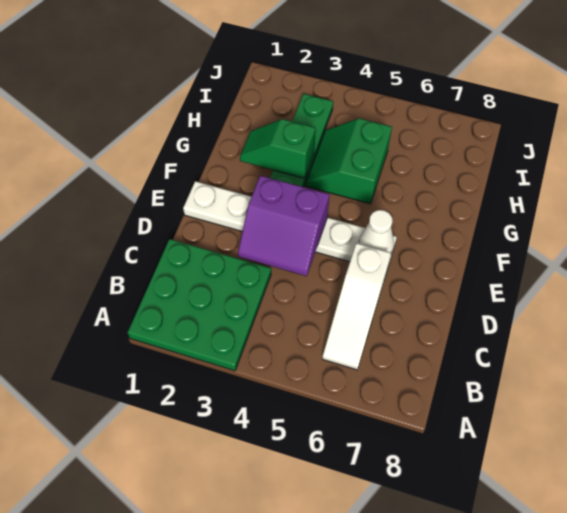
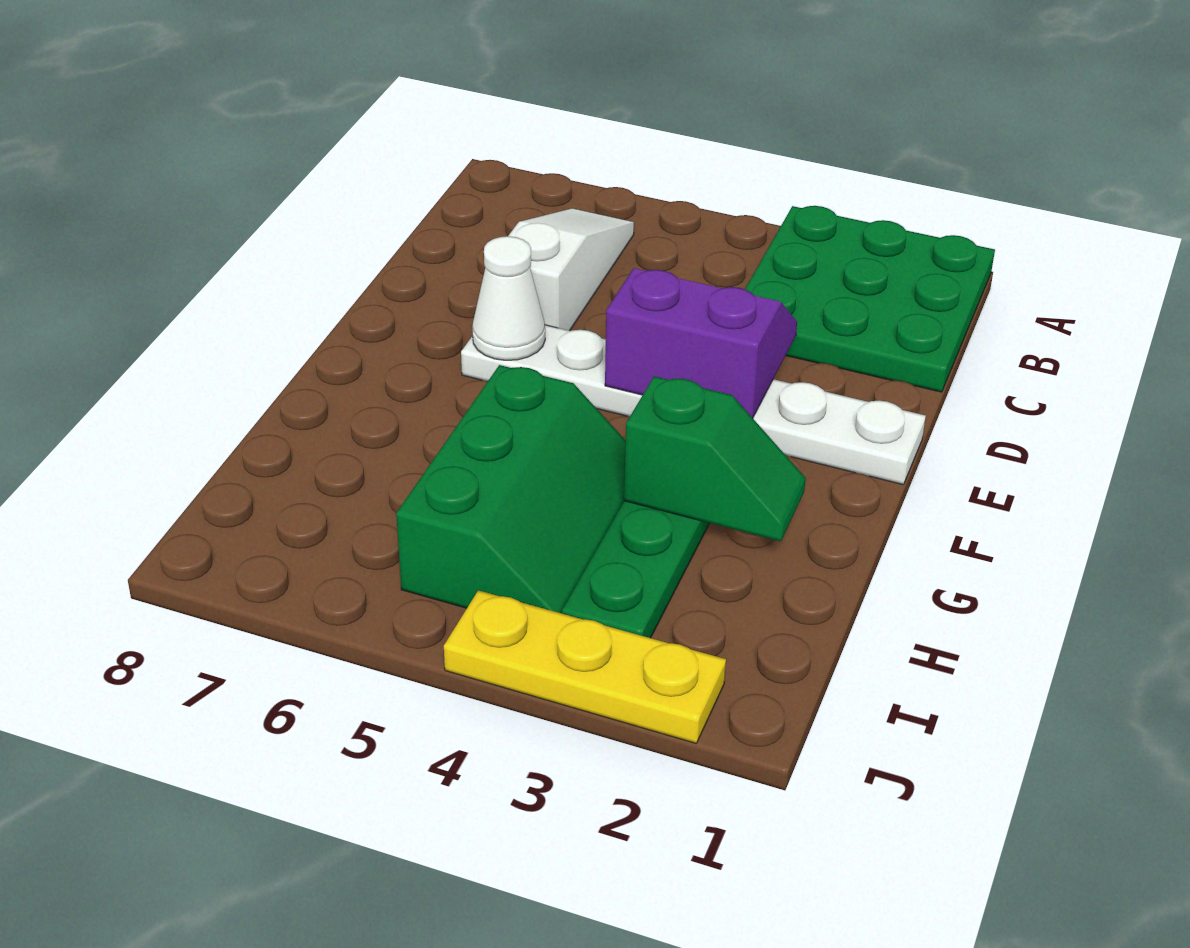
green slope G4:H5 level 1 top 5 -> green slope G4:I5 level 1 top 5
none -> yellow plate J2:J4 level 1

